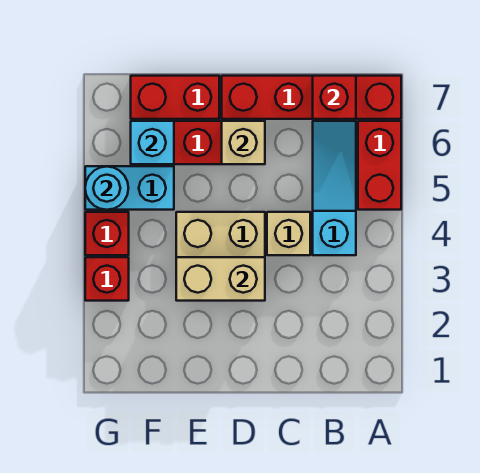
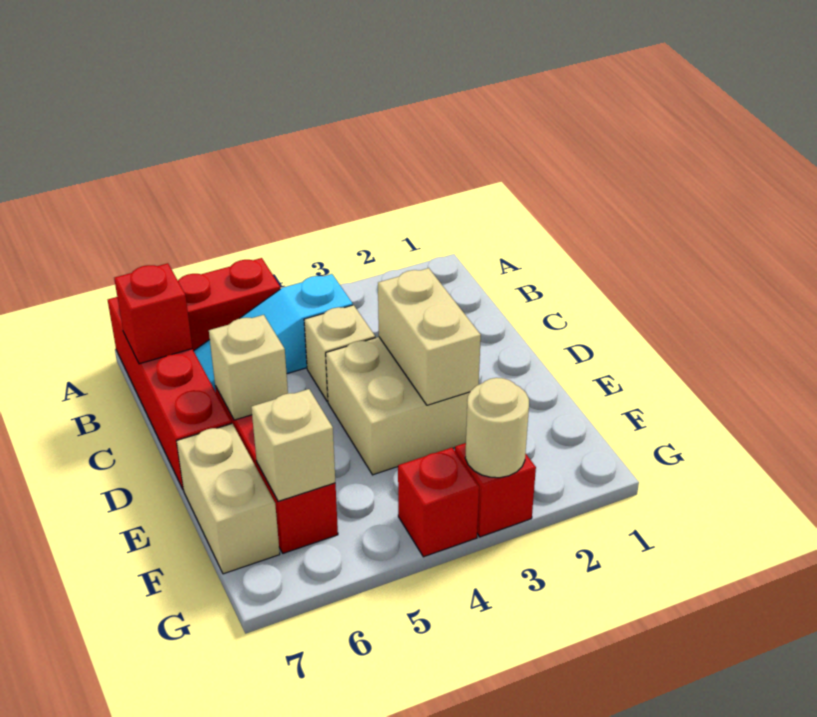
red brick E7:F7 level 1 -> tan brick E7:F7 level 1
cyan brick F5:G5 level 1 -> none
cyan brick F6 level 2 -> tan brick F6 level 2
none -> tan round brick G3 level 2
cyan round brick G5 level 2 -> none

